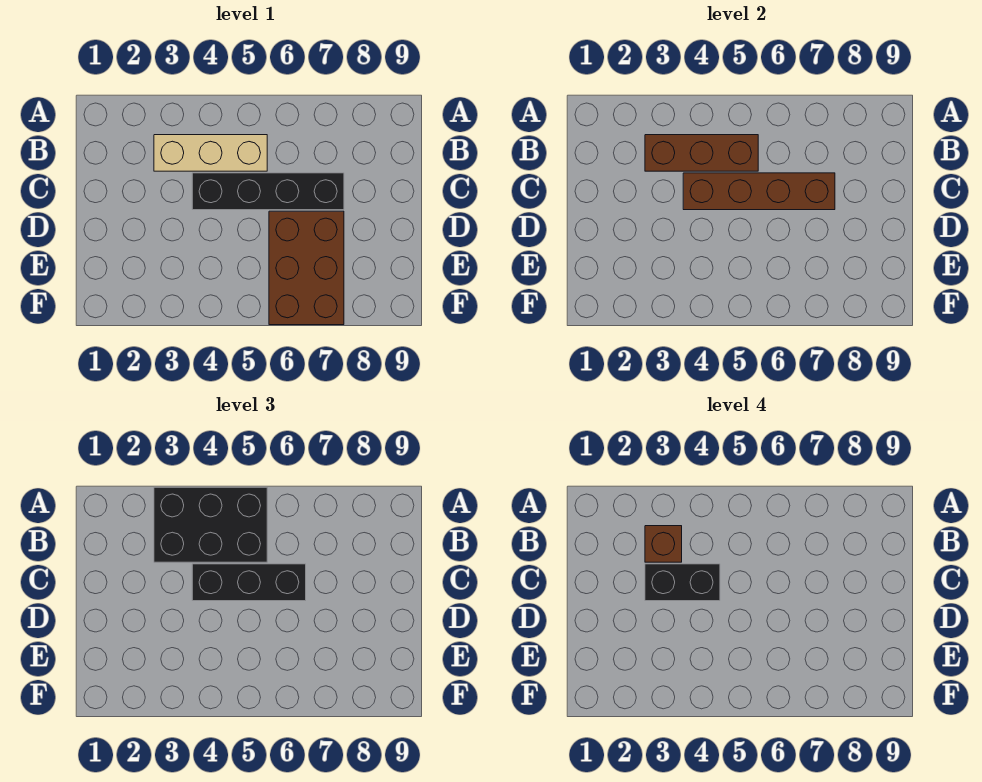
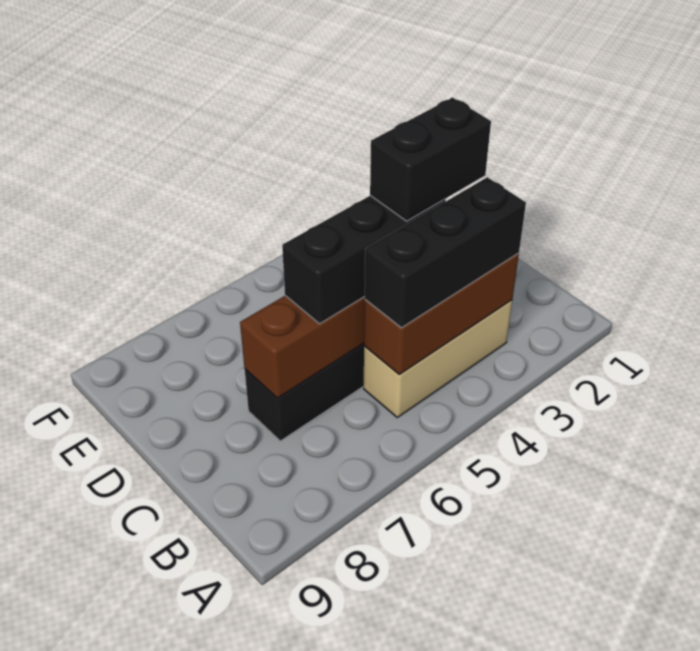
black brick A3:B5 level 3 -> black brick B3:B5 level 3
brown brick B3 level 4 -> none
brown brick D6:F7 level 1 -> none

